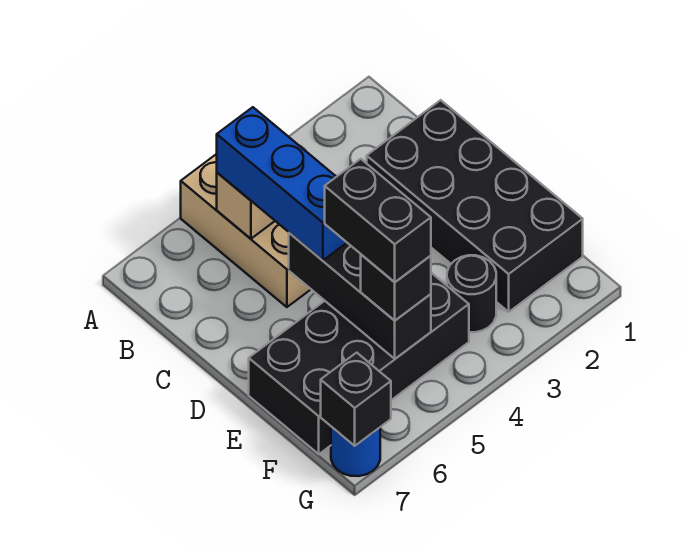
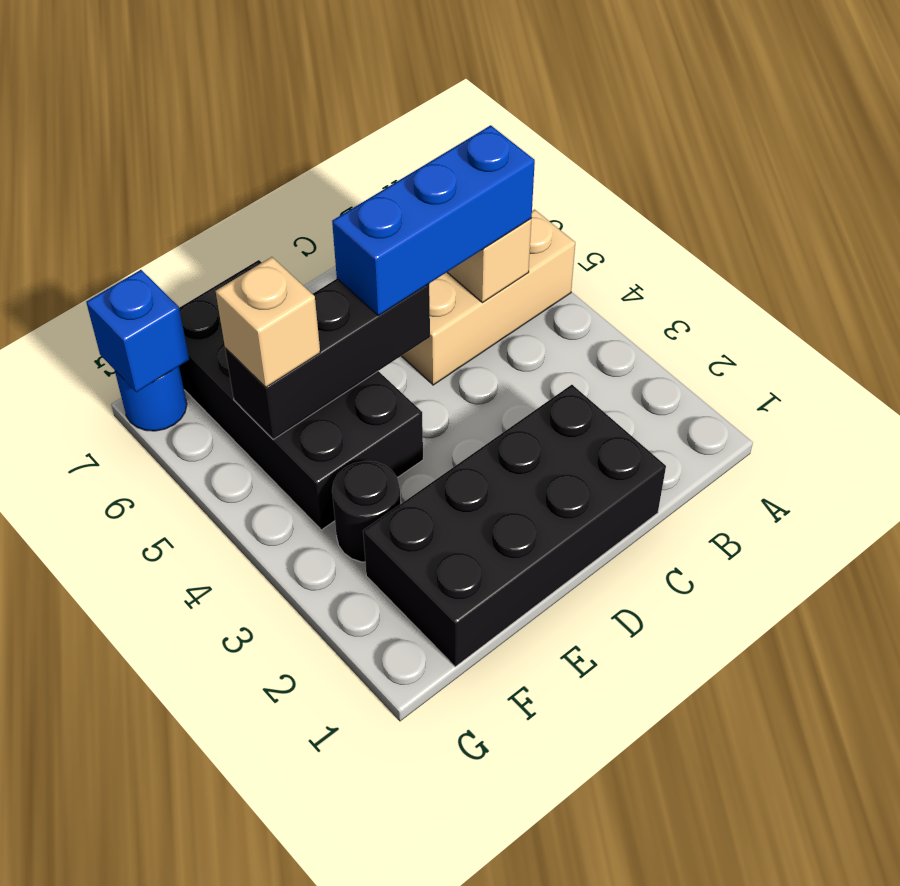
black brick E5:F5 level 4 -> none
black brick F5 level 3 -> tan brick F5 level 3
black brick G7 level 2 -> blue brick G7 level 2

